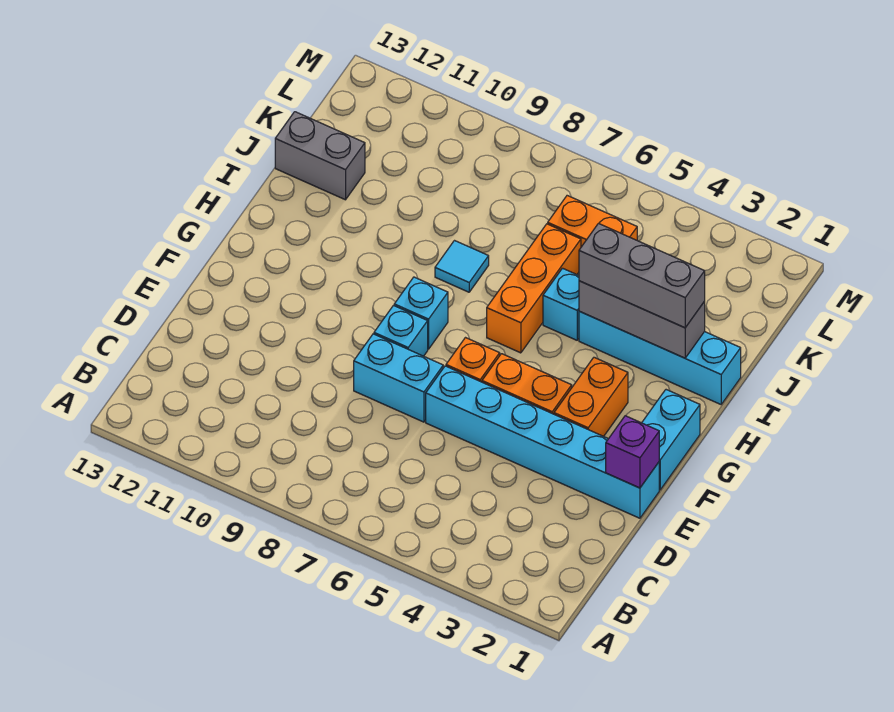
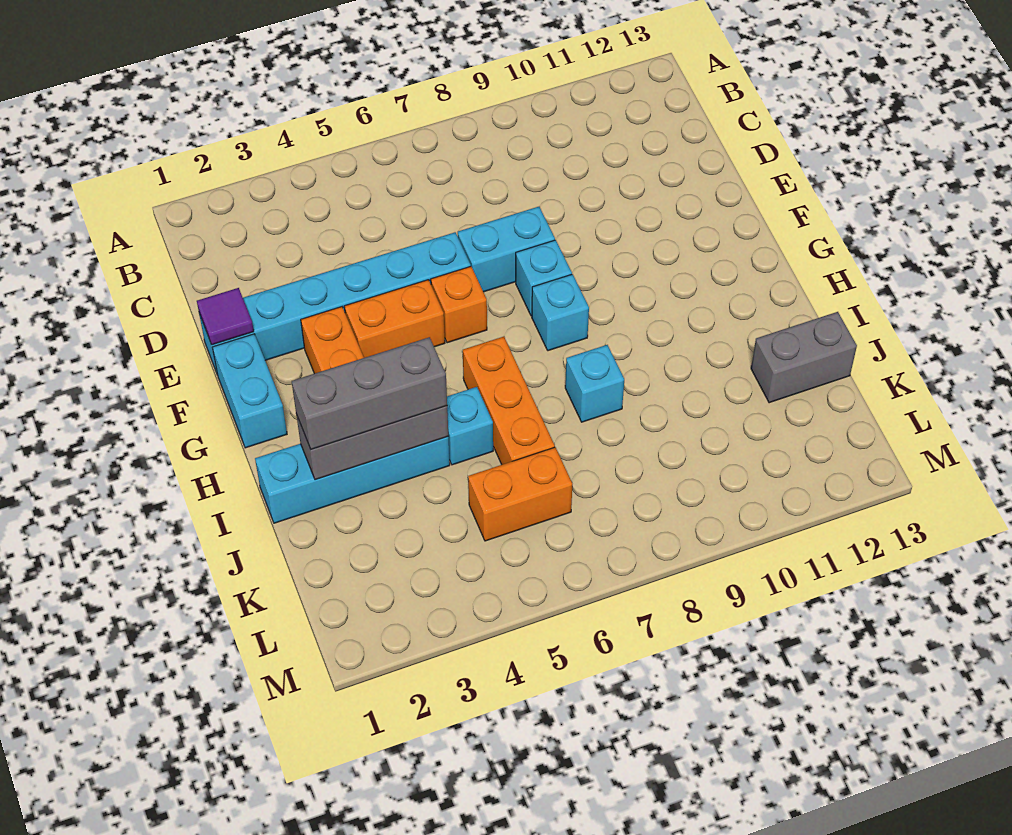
purple brick E1 level 2 -> purple tile E1 level 2
cyan tile I8 level 1 -> cyan brick I8 level 1

